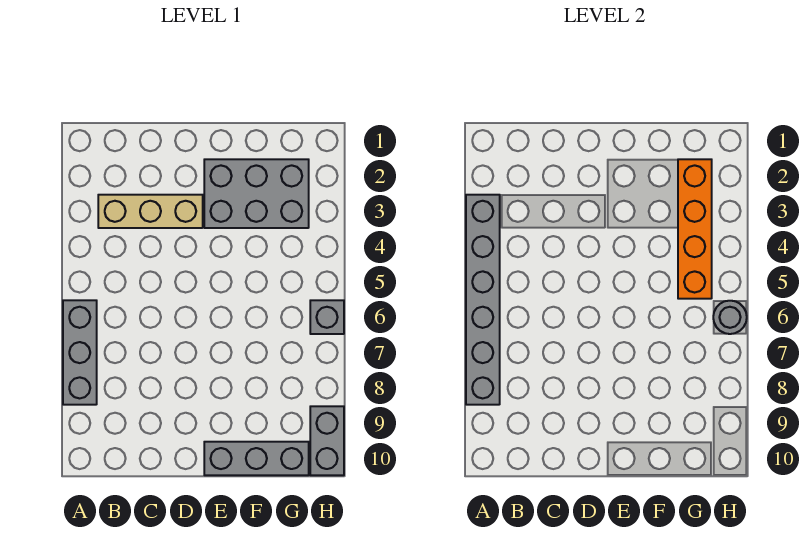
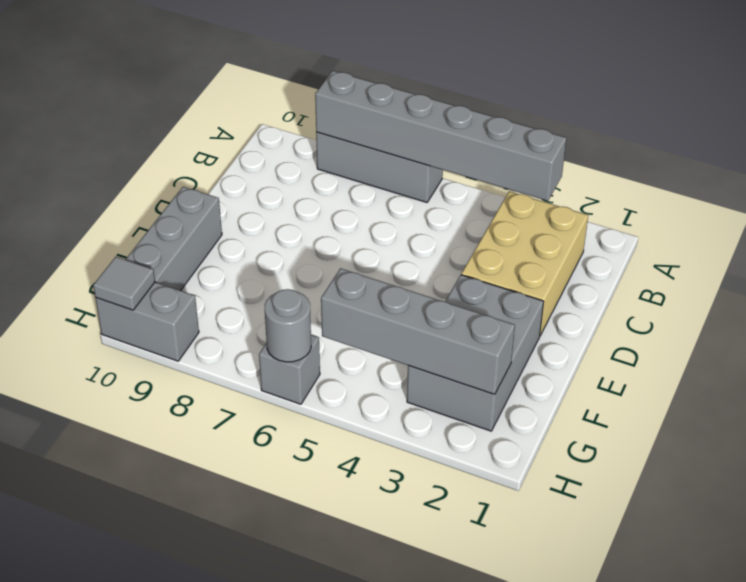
tan brick B3:D3 level 1 -> tan brick B2:D3 level 1
orange brick G2:G5 level 2 -> grey brick G2:G5 level 2
none -> grey tile H10 level 2

